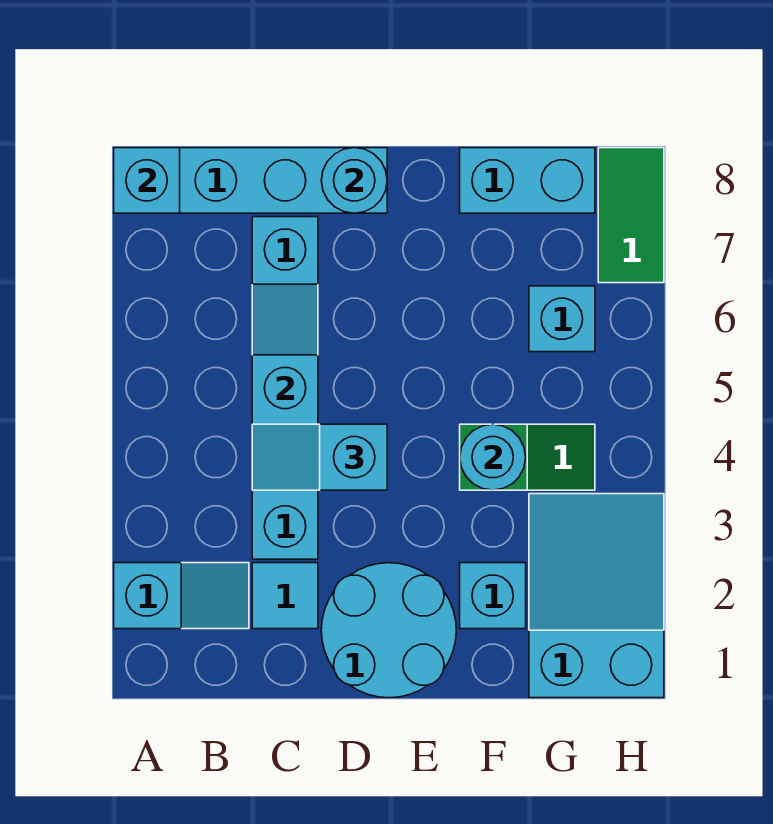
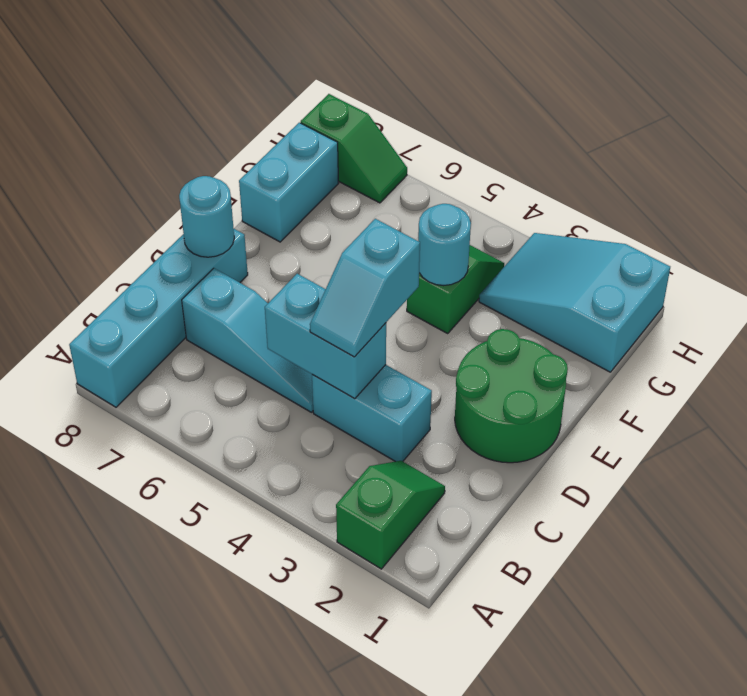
cyan slope A2:B2 level 1 top A -> green slope A2:B2 level 1 top A
cyan brick A8 level 2 -> none
cyan tile C2 level 1 -> none
cyan round brick D1:E2 level 1 -> green round brick D1:E2 level 1
cyan brick F2 level 1 -> none
cyan brick G6 level 1 -> none
green tile H7:H8 level 1 -> green slope H7:H8 level 1 top 8

